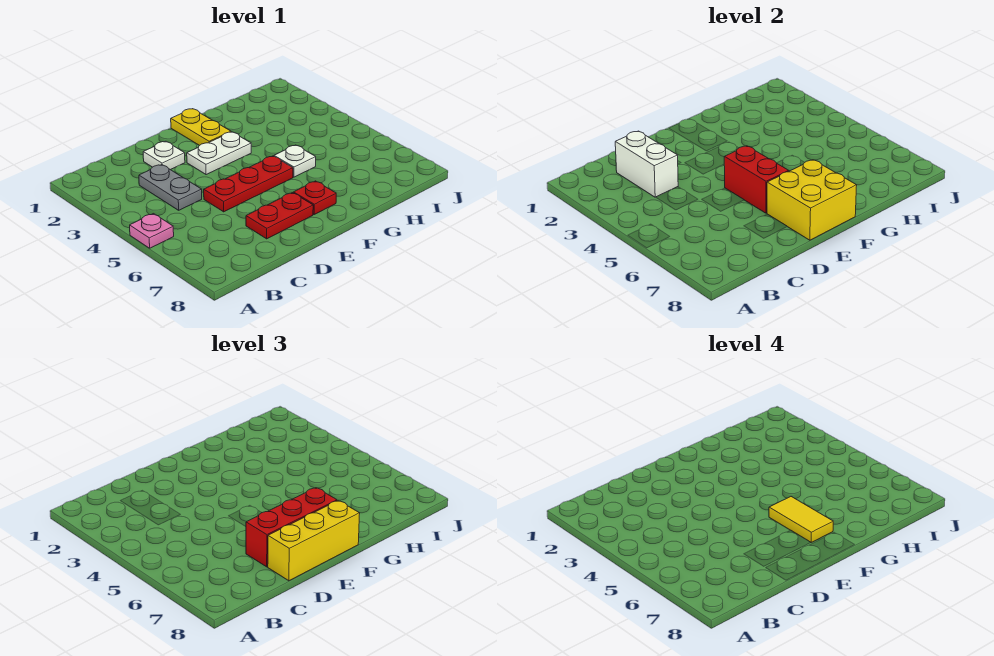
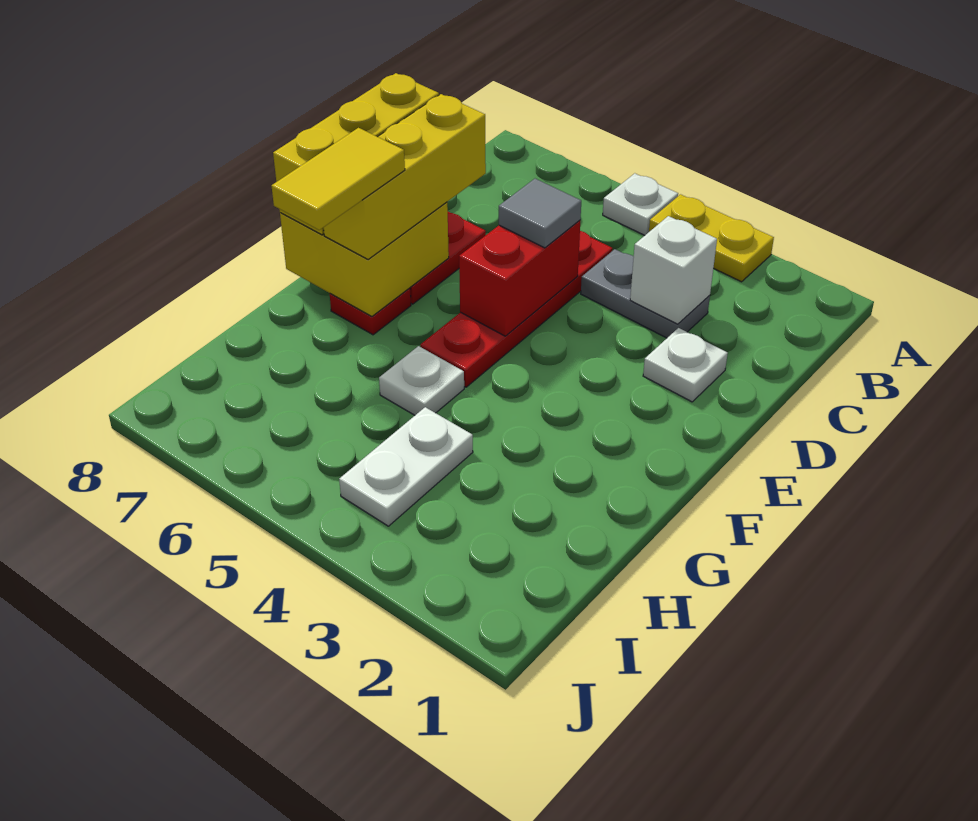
pink plate A5 level 1 -> white plate A5 level 1
white brick C2:C3 level 2 -> white brick C3 level 2
red plate D5:F5 level 1 -> red plate C5:F5 level 1
none -> grey tile D5 level 3
red brick D7:F7 level 3 -> yellow brick D7:F7 level 3
white plate E3:F3 level 1 -> white plate H4:I4 level 1
red brick E5:E6 level 2 -> red brick D5:E5 level 2
yellow plate F1:F2 level 1 -> yellow plate A3:A4 level 1
yellow tile F6:F7 level 4 -> yellow tile F7:G7 level 4

